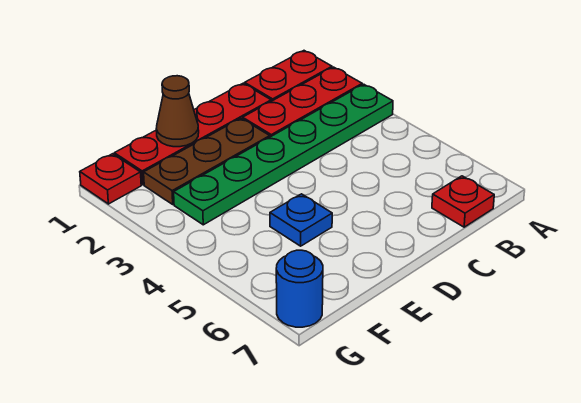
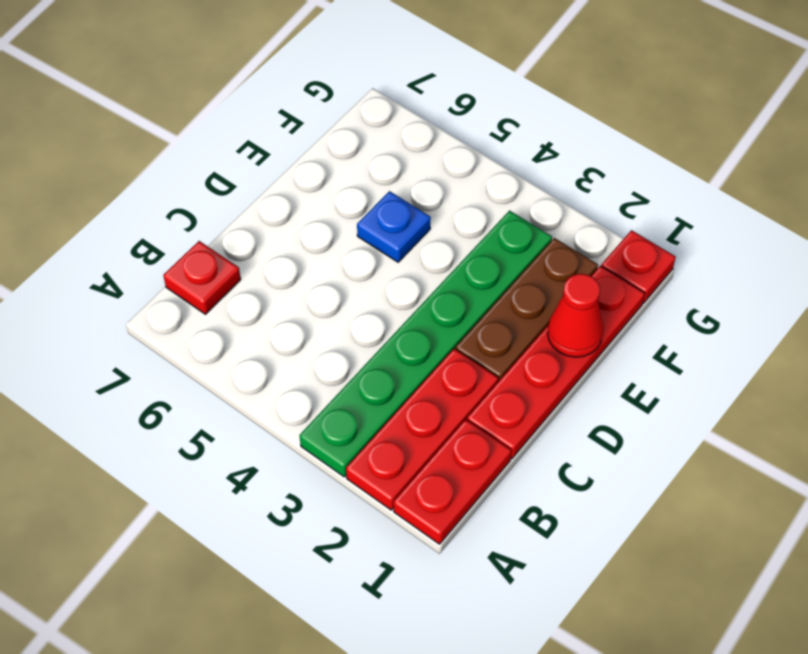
brown cone E1 level 2 -> red cone E1 level 2
blue round brick G7 level 1 -> none

